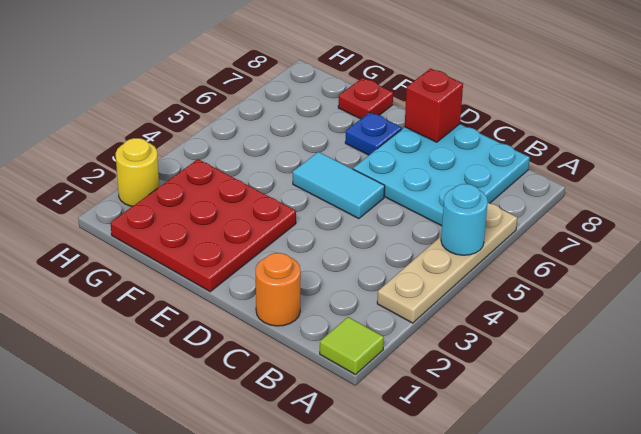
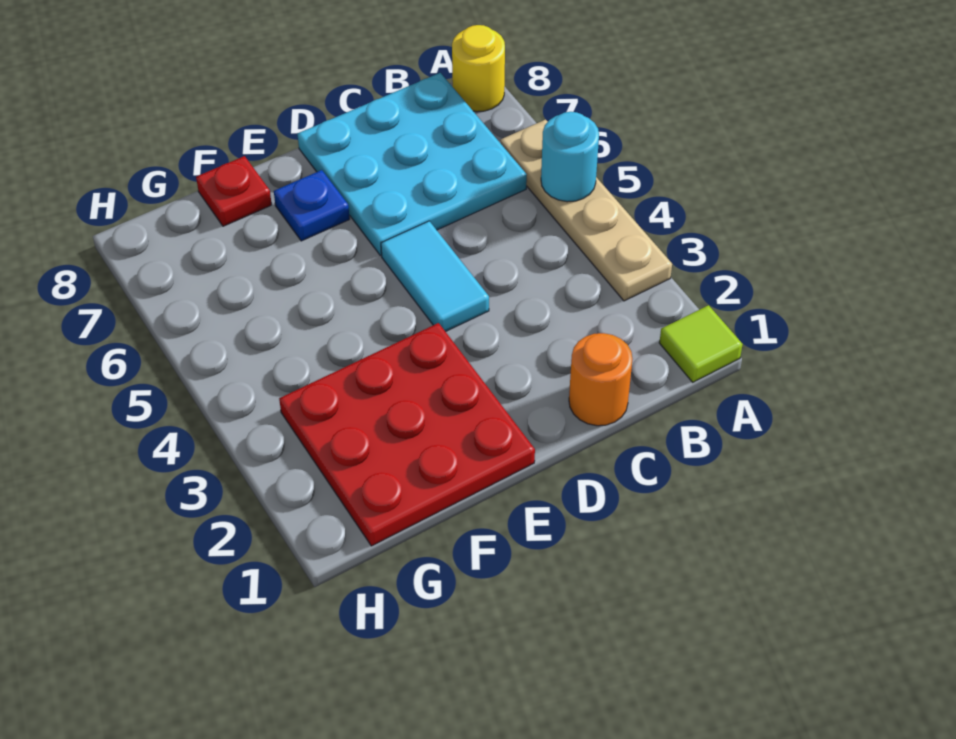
cyan tile D5:E5 level 1 -> cyan tile D4:D5 level 1
red brick D8 level 2 -> none
yellow round brick H2 level 1 -> yellow round brick A8 level 1

